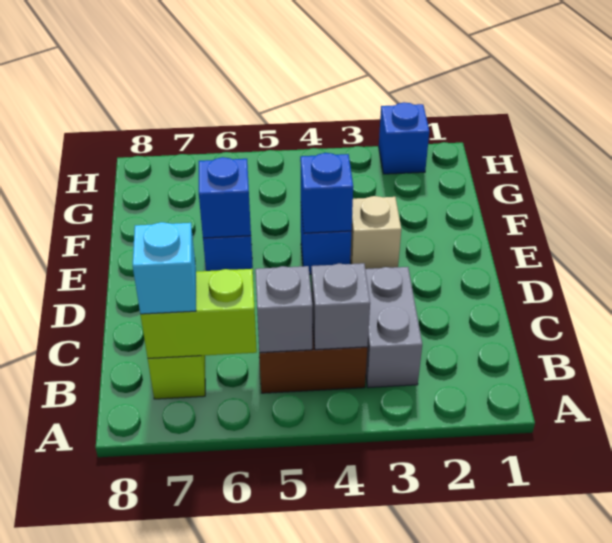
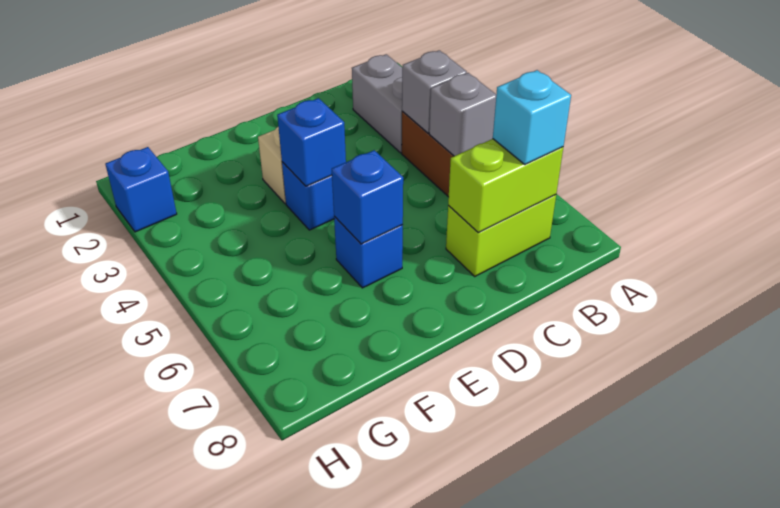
grey brick B3:C3 level 1 -> grey brick B2:B3 level 1
lime brick B6:B7 level 2 -> lime brick B7:C7 level 2

